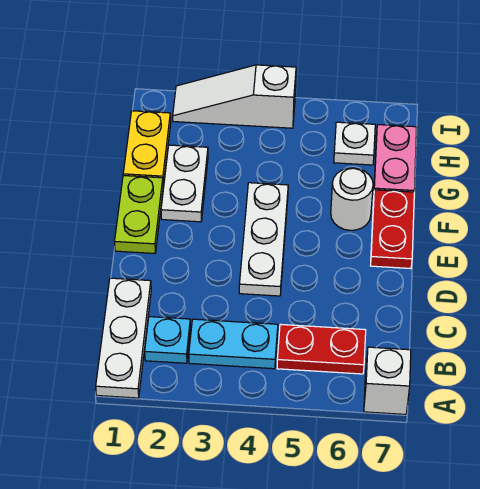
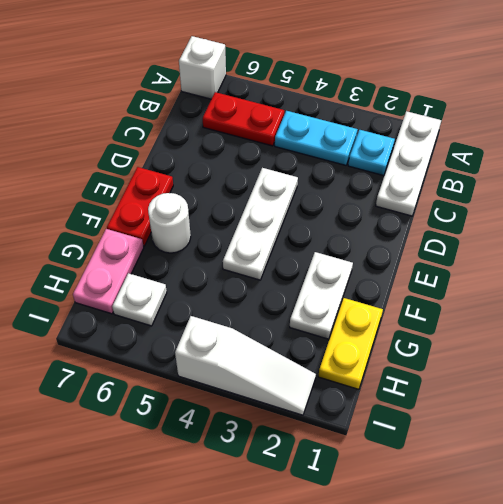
lime plate E1:F1 level 1 -> none

